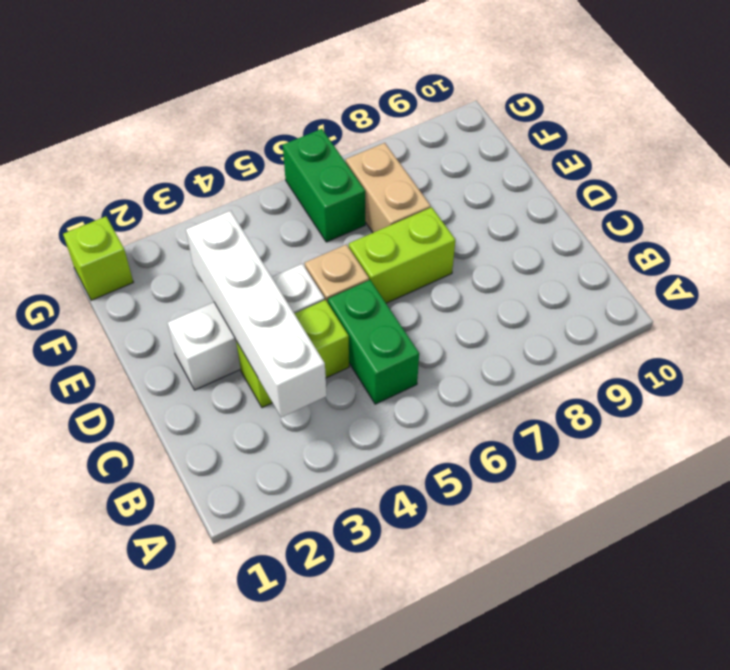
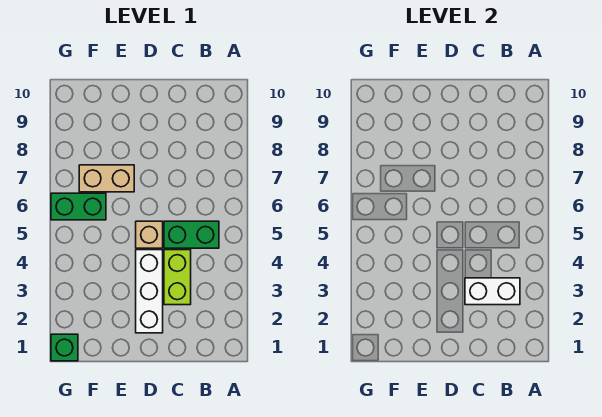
white brick B3:E3 level 2 -> white brick B3:C3 level 2
lime brick D6:D7 level 1 -> none
lime brick G1 level 1 -> green brick G1 level 1

